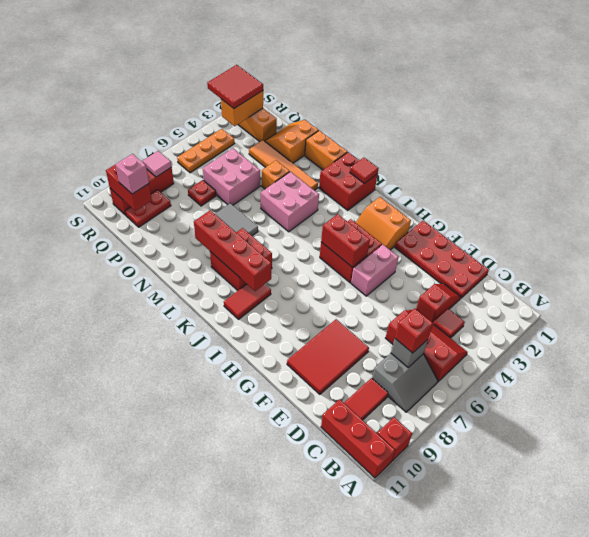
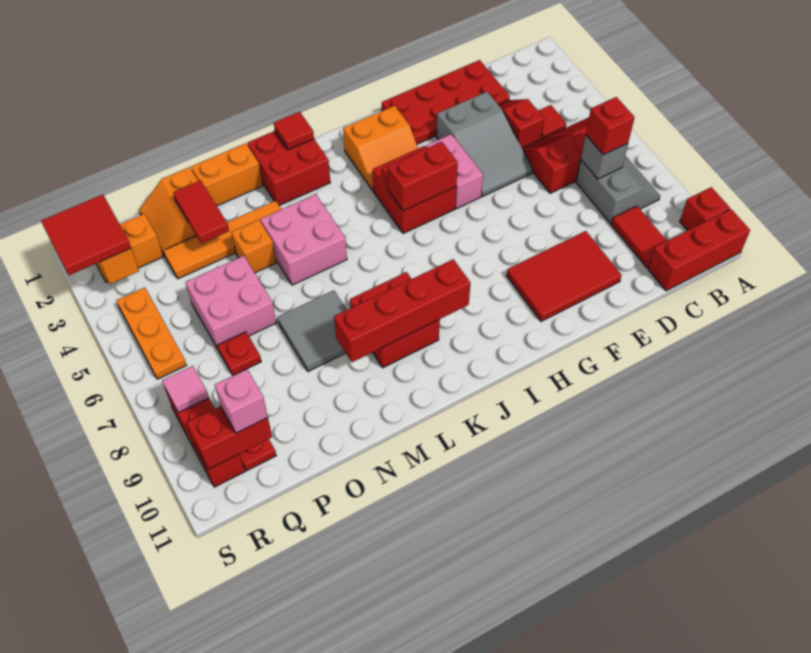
none -> grey slope E3:F5 level 1 top 3
red tile E8:F10 level 1 -> red tile E9:G10 level 1
red tile J9:J10 level 1 -> red tile O2:O3 level 2

